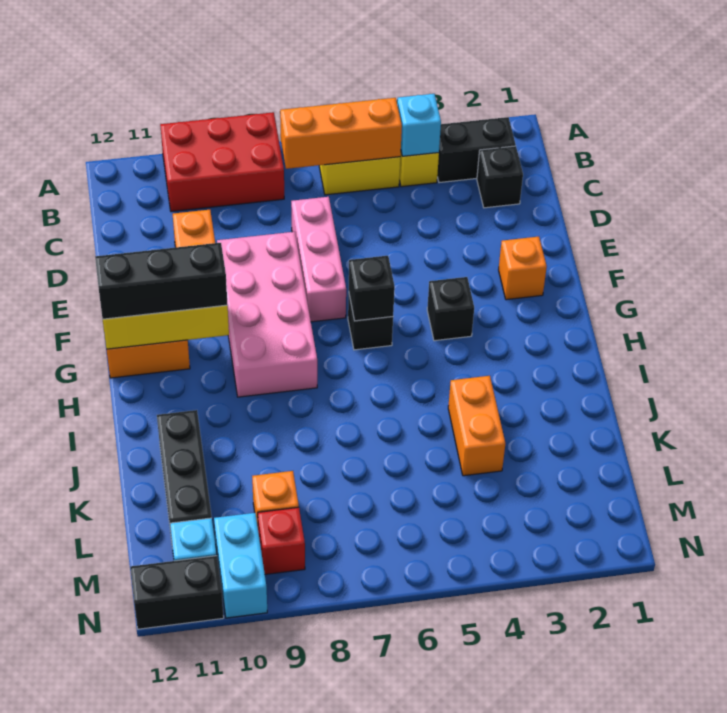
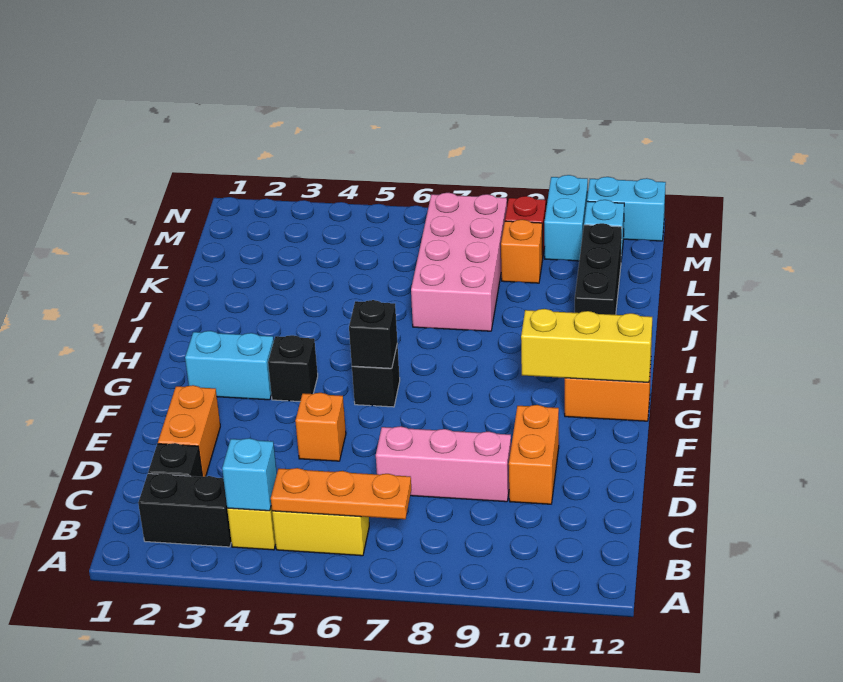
red brick A8:B10 level 1 -> none
orange brick B5:B7 level 2 -> orange plate B5:B7 level 2
pink brick D7:F7 level 1 -> pink brick D7:D9 level 1
pink brick E8:H9 level 1 -> pink brick J7:M8 level 1
orange brick F2 level 1 -> orange brick E5 level 1
none -> cyan brick G2:G3 level 1
black brick G10:G12 level 3 -> none
orange brick J4:K4 level 1 -> orange brick D2:E2 level 1
black brick N11:N12 level 1 -> cyan brick N11:N12 level 1

